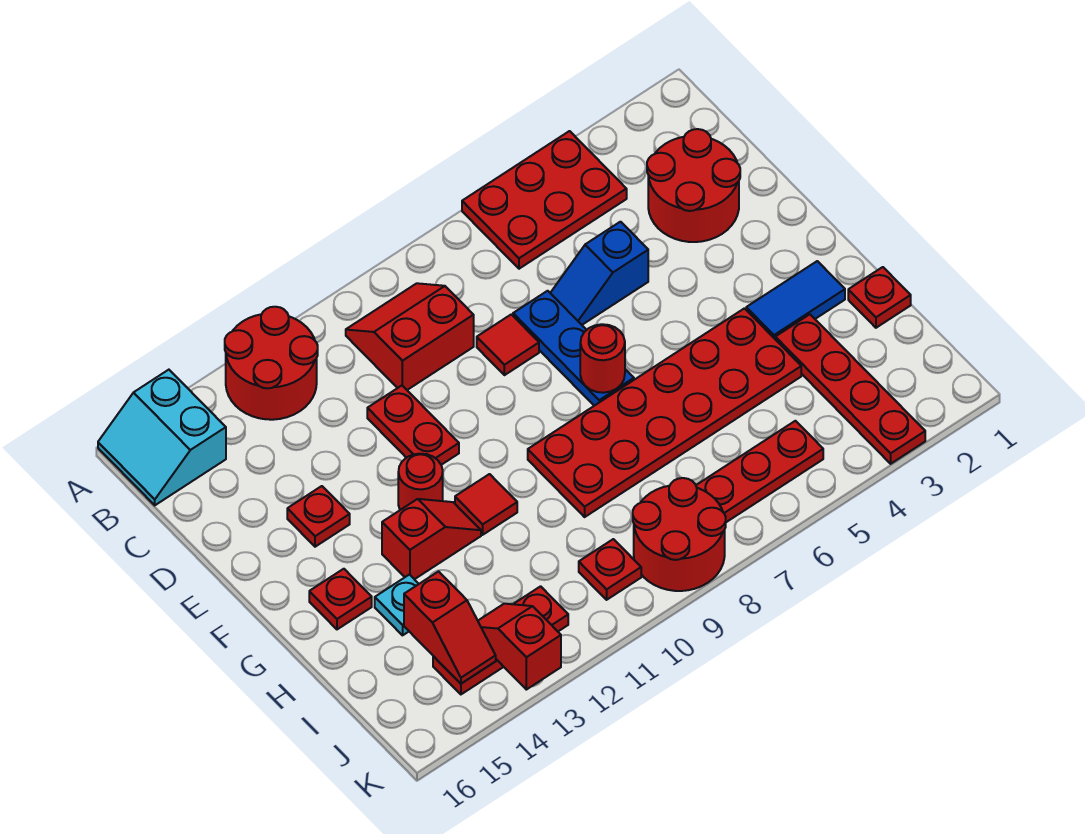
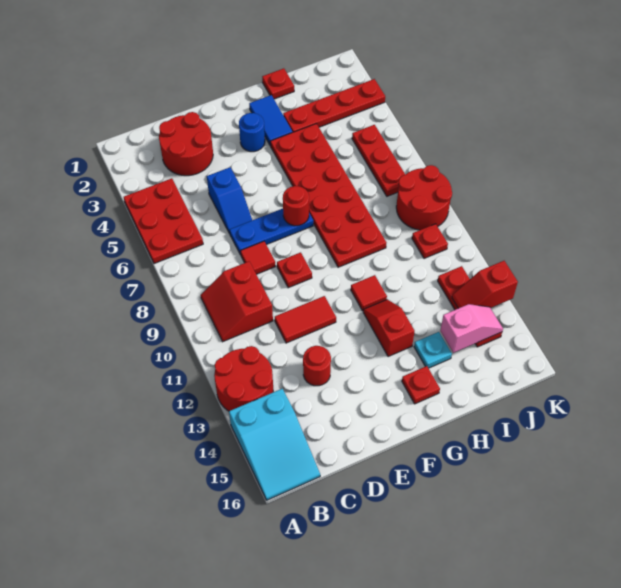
cyan slope A15:B16 level 1 top 15 -> cyan slope A14:B16 level 1 top 14
red plate D11:E11 level 1 -> red tile D11:E11 level 1
red plate E14 level 1 -> red plate E9 level 1
none -> blue round brick F3 level 1
red round brick F12 level 1 -> red round brick D13 level 1
red slope I14:J14 level 2 top I -> pink slope I14:J14 level 2 top I

